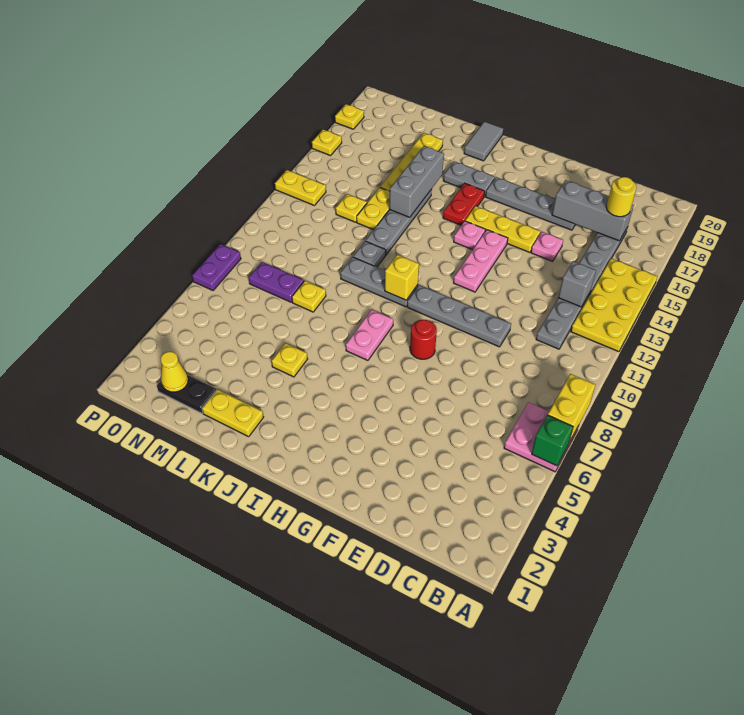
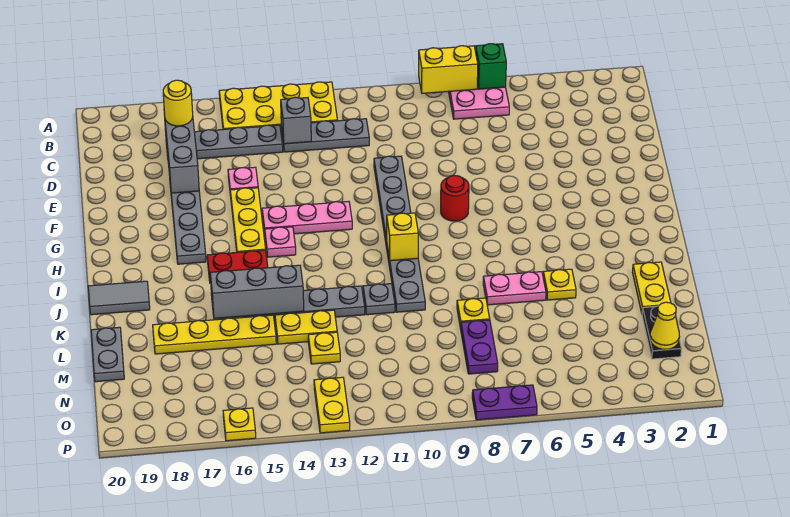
pink plate I7:I8 level 1 -> pink plate K6:K7 level 1
grey plate I17:J17 level 1 -> grey plate L20:M20 level 1
yellow plate P18 level 1 -> none

